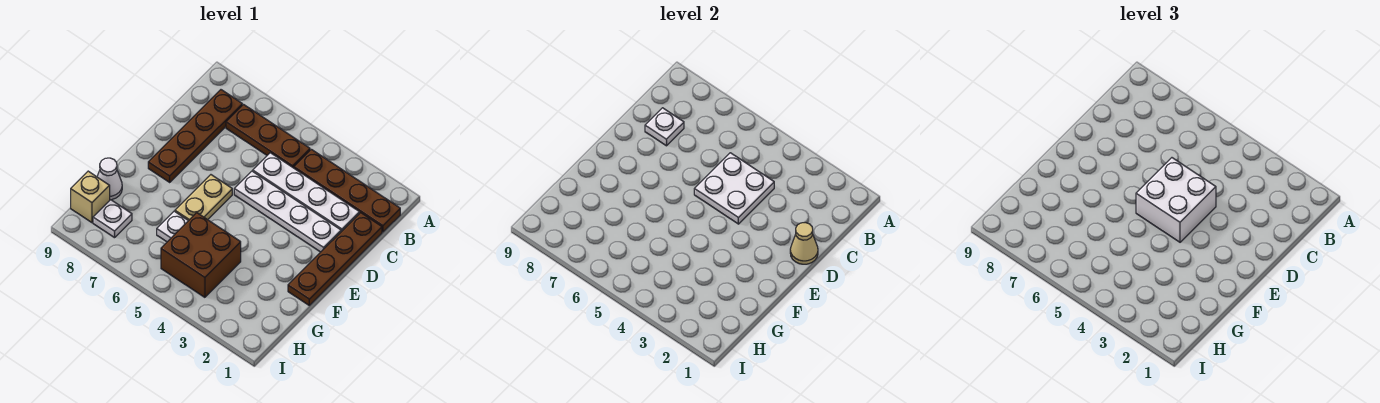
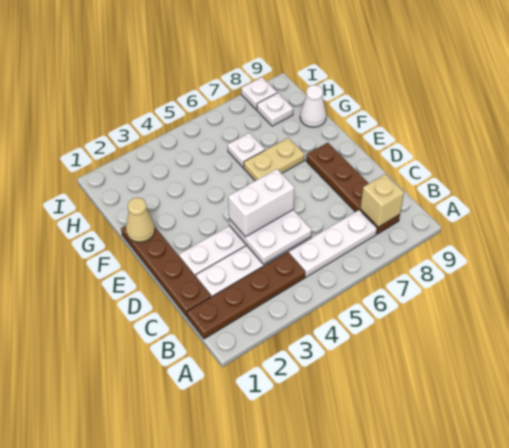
brown plate B5:B7 level 1 -> white plate B5:B7 level 1
white plate C8 level 2 -> white plate I8 level 1
tan cone D1 level 2 -> tan cone F1 level 2
white brick D4:E5 level 3 -> white brick D4:D5 level 3
tan plate E6:F6 level 1 -> tan plate F6:F7 level 1
brown brick G4:H5 level 1 -> none
tan brick H9 level 1 -> tan brick B8 level 2

